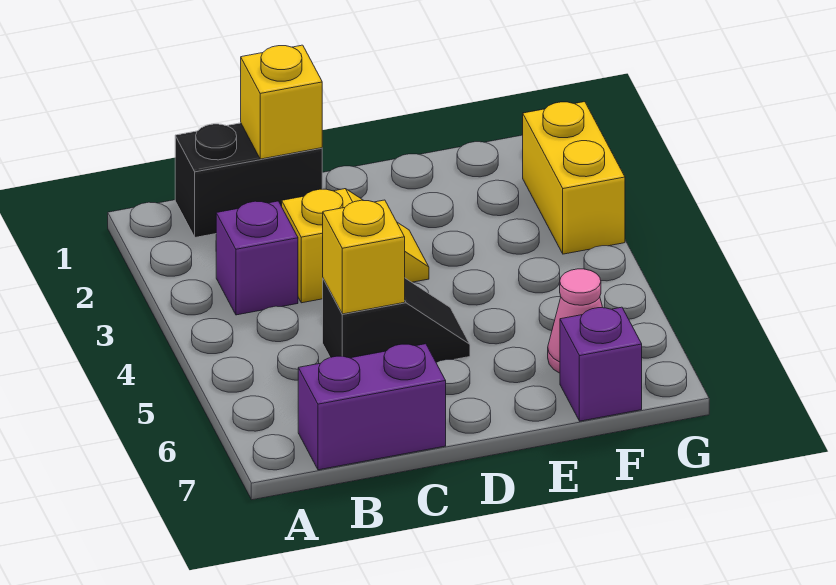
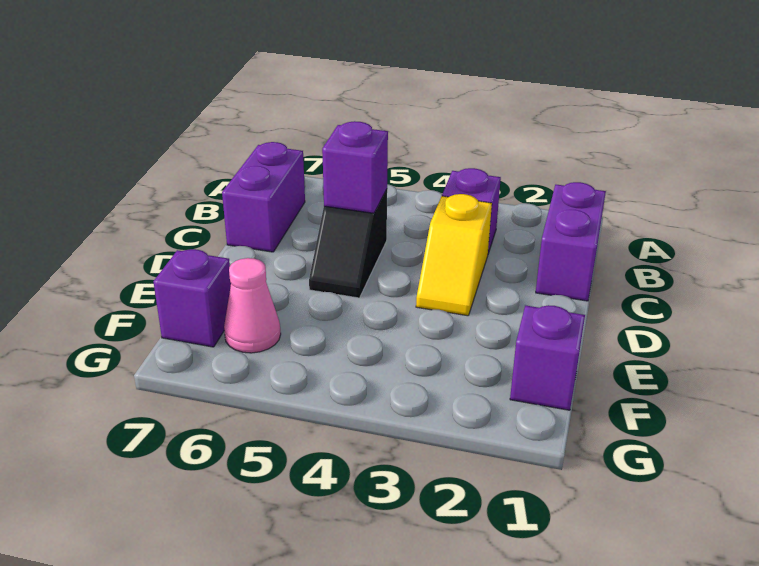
black brick B1:C1 level 1 -> purple brick B1:C1 level 1
yellow brick C1 level 2 -> none
yellow brick C5 level 2 -> purple brick C5 level 2
none -> purple brick F1 level 1
yellow brick G2:G3 level 1 -> none

